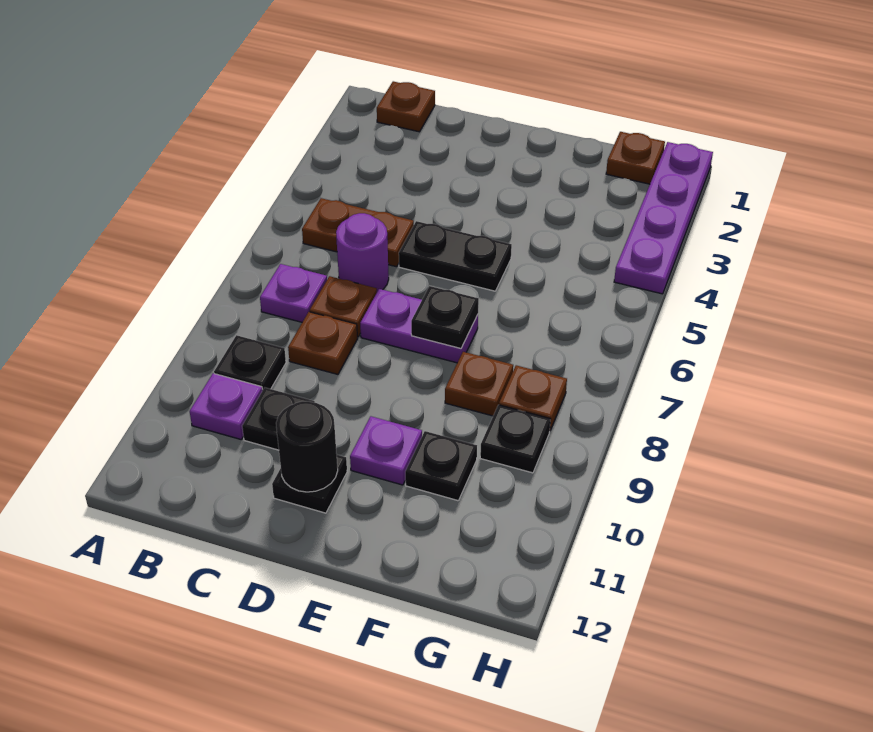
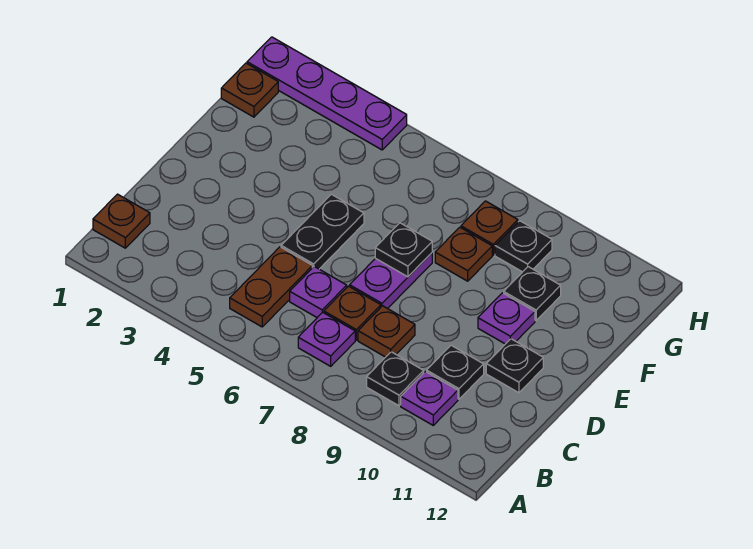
purple round brick C6 level 1 -> purple plate C6 level 1
black round brick D11 level 2 -> none

